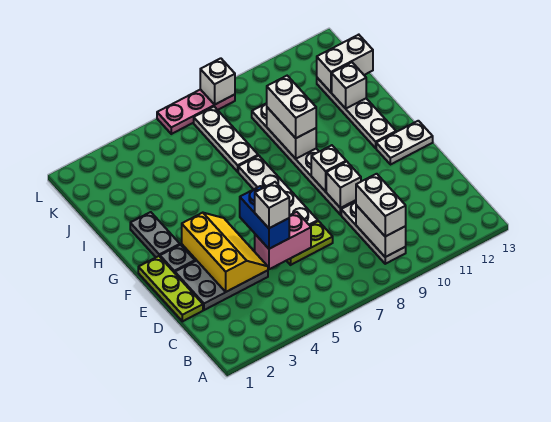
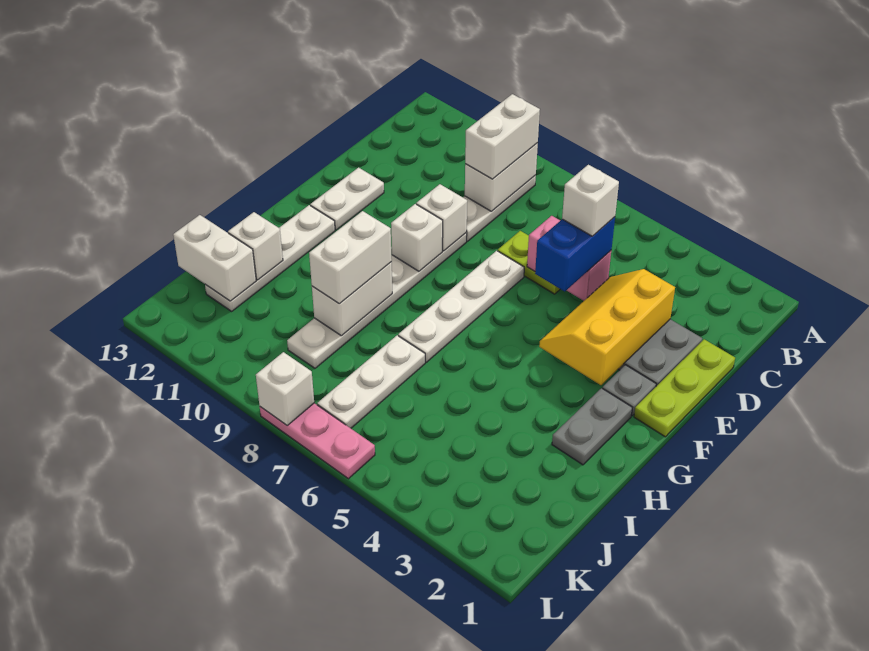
white plate F12:F13 level 1 -> white plate E12:F12 level 1

